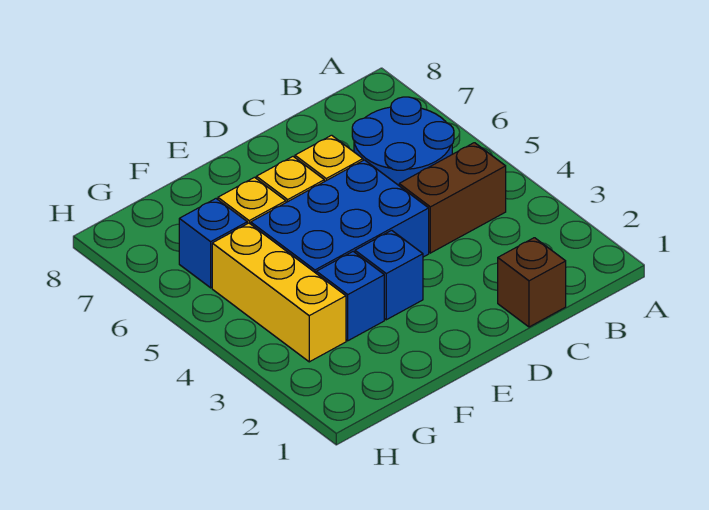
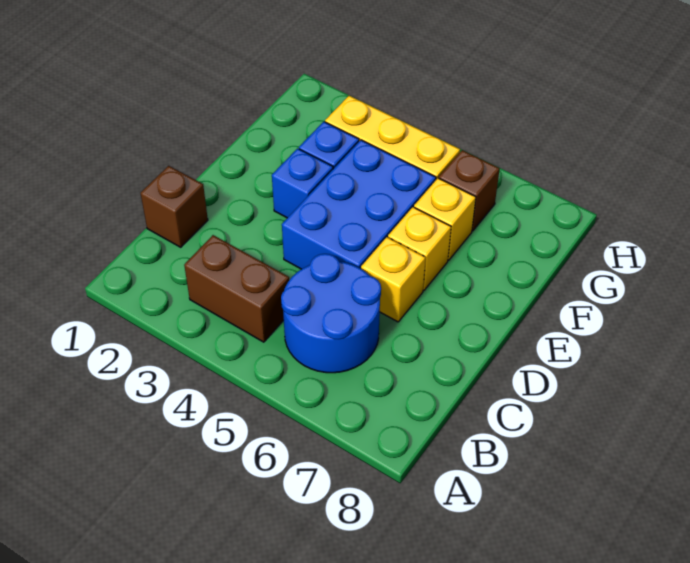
brown brick B4:C4 level 1 -> brown brick B3:B4 level 1
blue brick G6 level 1 -> brown brick G6 level 1

